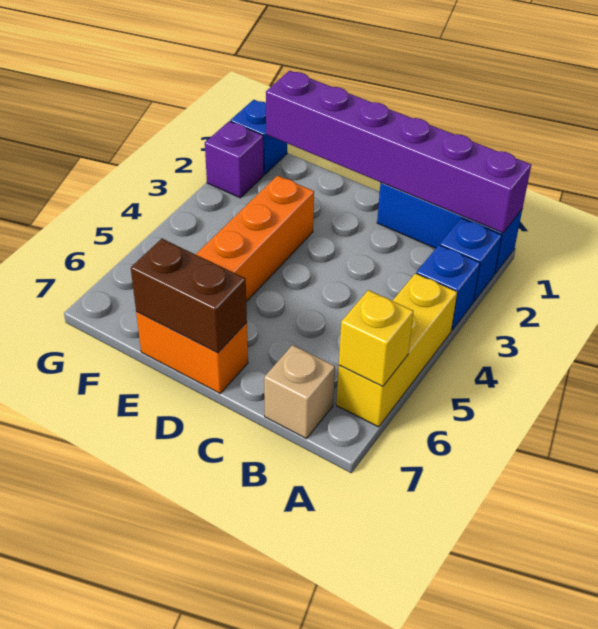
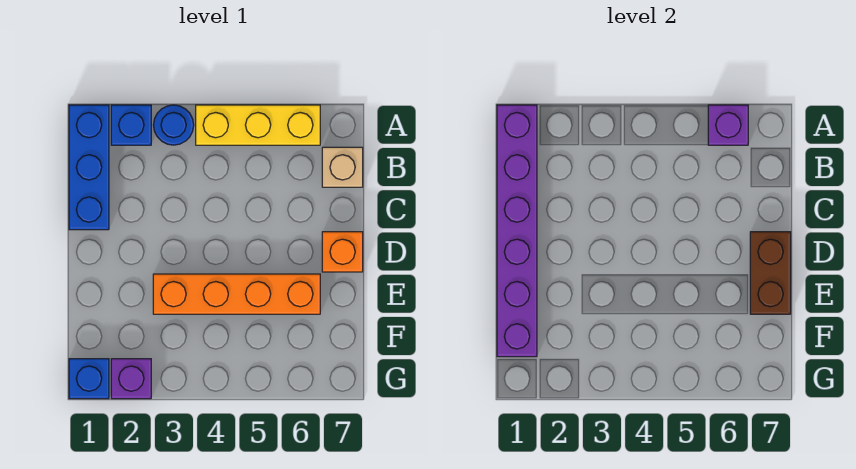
blue brick A3 level 1 -> blue round brick A3 level 1
yellow brick A6 level 2 -> purple brick A6 level 2
orange brick D7:E7 level 1 -> orange brick D7 level 1

